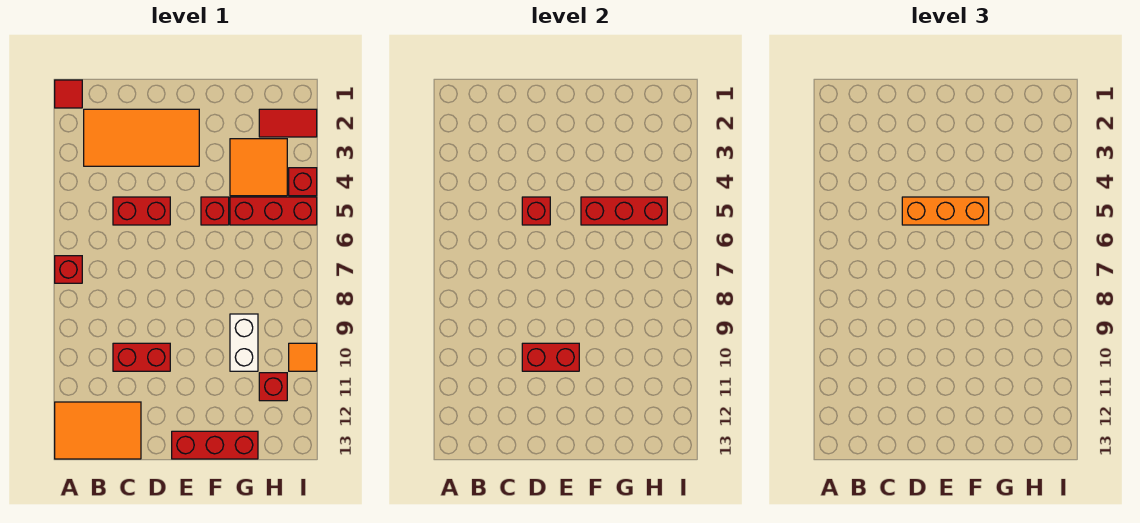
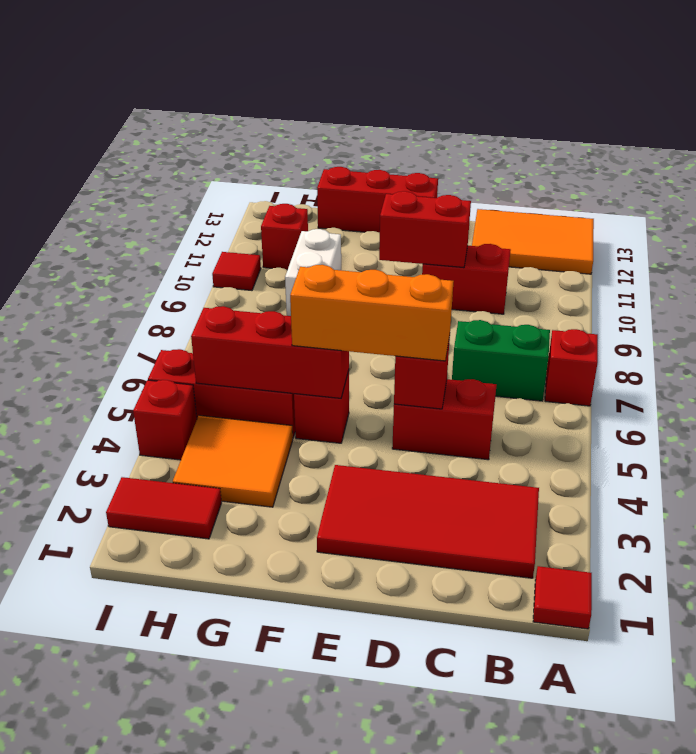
orange tile B2:E3 level 1 -> red tile B2:E3 level 1
none -> green brick B7:C7 level 1
orange tile I10 level 1 -> red tile I10 level 1

